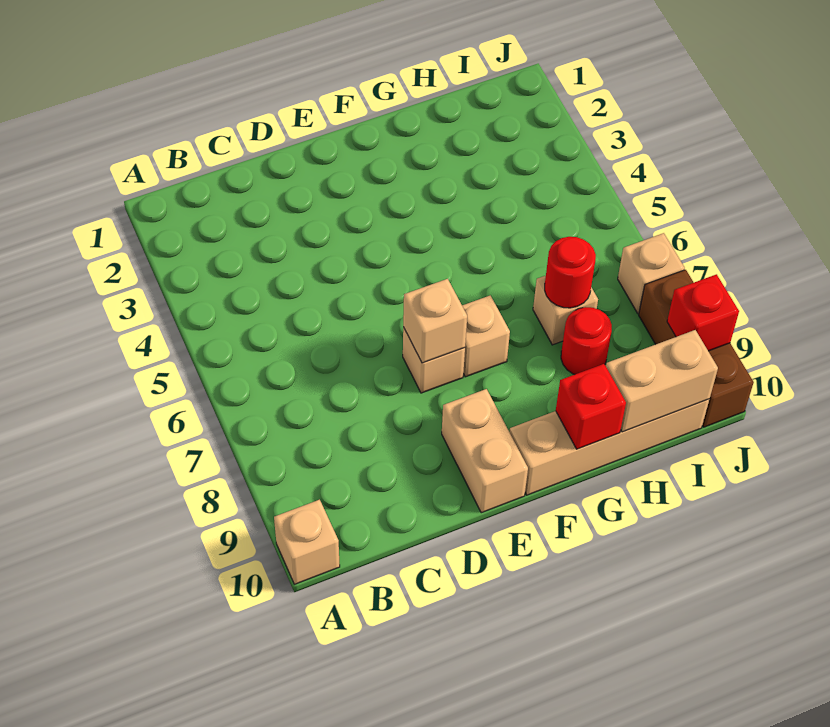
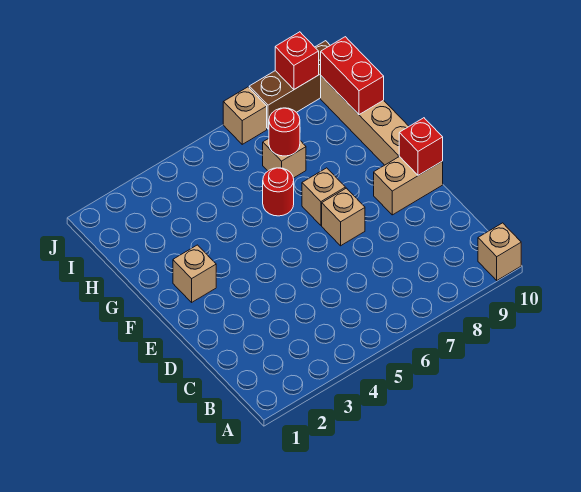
tan brick E7 level 2 -> tan brick F2 level 1
red brick G10 level 2 -> red brick E10 level 2
red round brick H8 level 1 -> red round brick G6 level 1
tan brick H10:I10 level 2 -> red brick H10:I10 level 2

